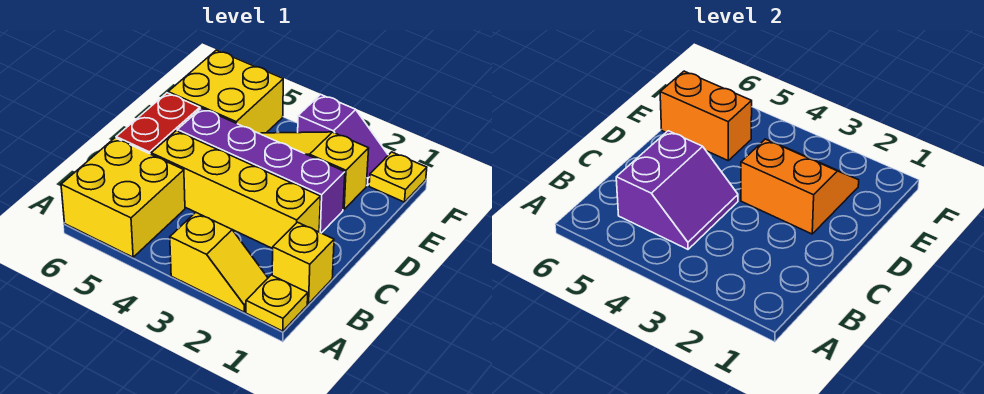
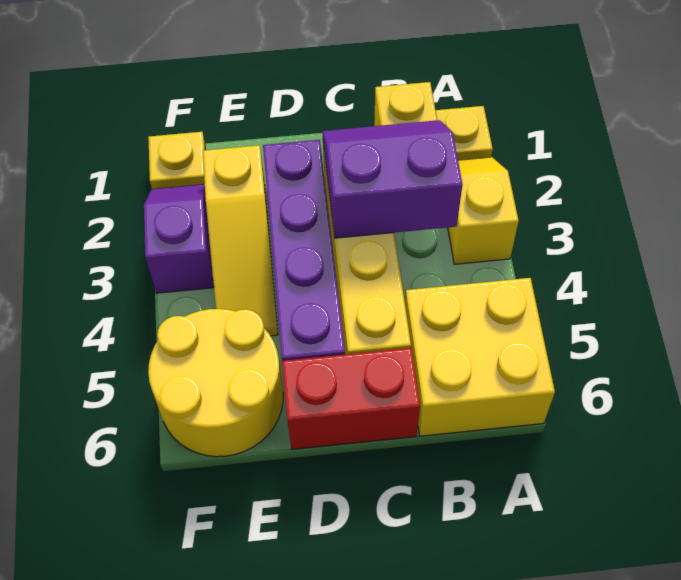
purple slope B4:C5 level 2 top 5 -> purple slope B2:C3 level 2 top 3
orange slope D2:E3 level 2 top D -> none
yellow brick E5:F6 level 1 -> yellow round brick E5:F6 level 1
orange brick E5:E6 level 2 -> none

